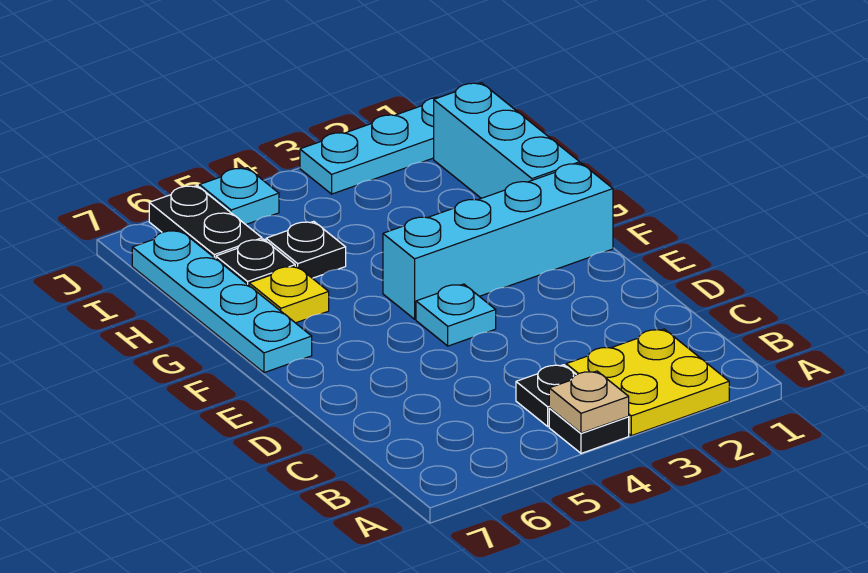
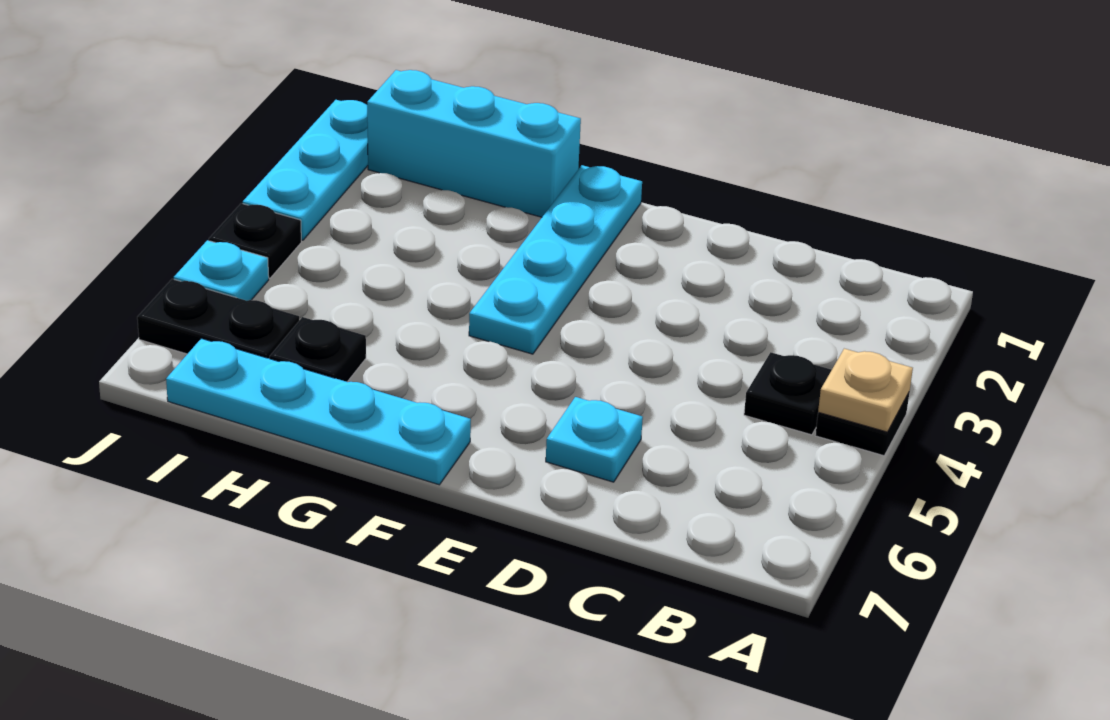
yellow plate A2:B3 level 1 -> none
cyan plate E4 level 1 -> cyan plate D6 level 1
cyan brick F1:F4 level 1 -> cyan plate F1:F4 level 1
yellow plate G6 level 1 -> none
black plate H5 level 1 -> black plate J4 level 1

